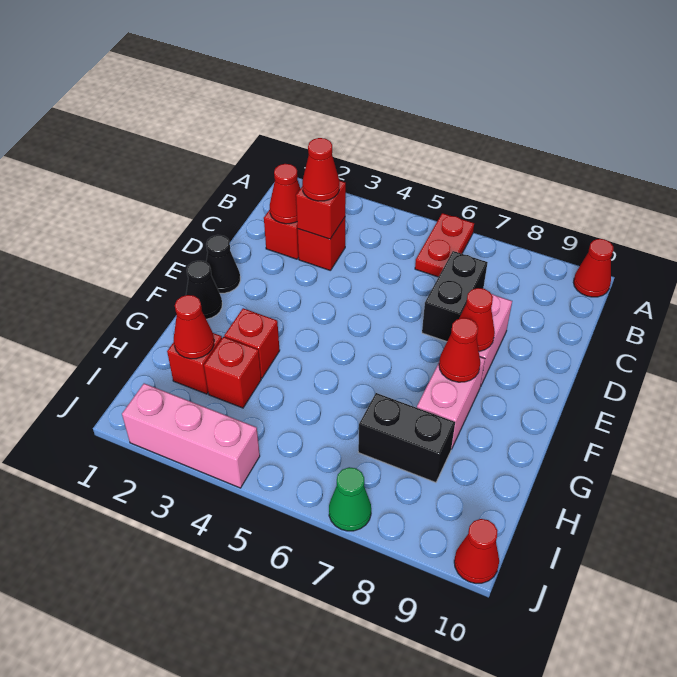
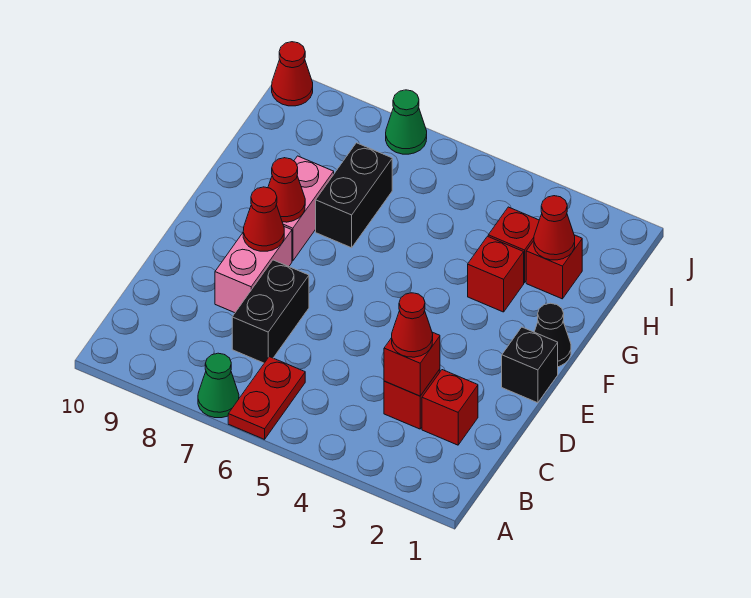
none -> green cone A7 level 1
red cone A10 level 1 -> none
red cone C2 level 2 -> none
black cone E1 level 1 -> black brick E1 level 1
black brick H7:H8 level 1 -> black brick G7:H7 level 1
pink brick J2:J4 level 1 -> none

